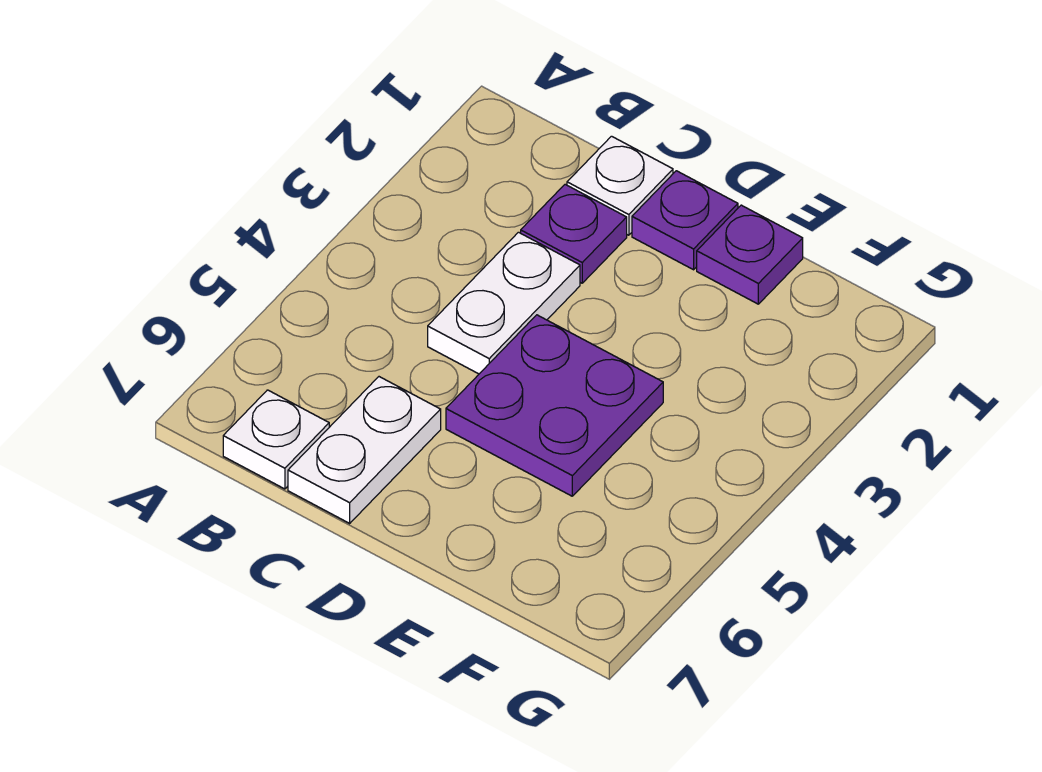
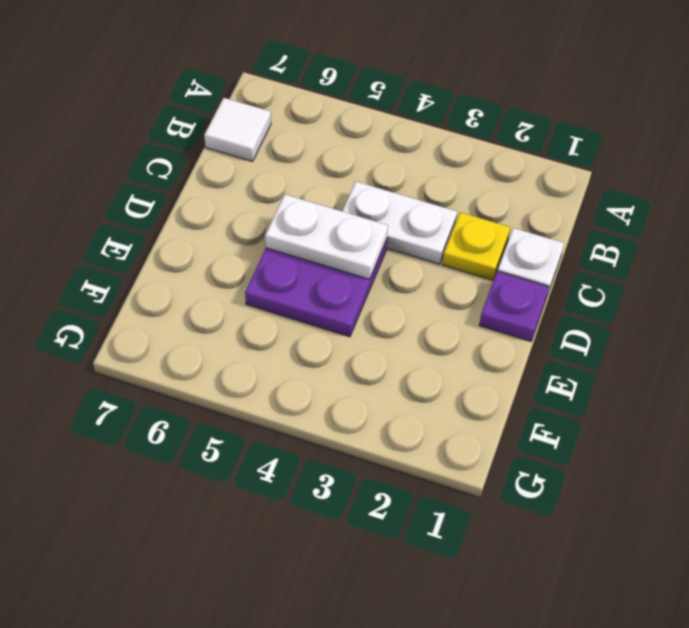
white plate B7 level 1 -> white tile B7 level 1
purple plate C2 level 1 -> yellow plate C2 level 1
white plate C6:C7 level 1 -> white plate D4:D5 level 2
purple plate E1 level 1 -> none

